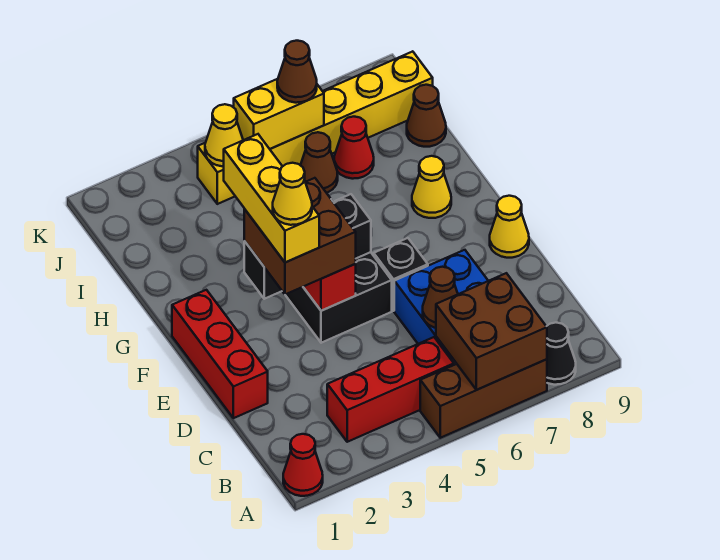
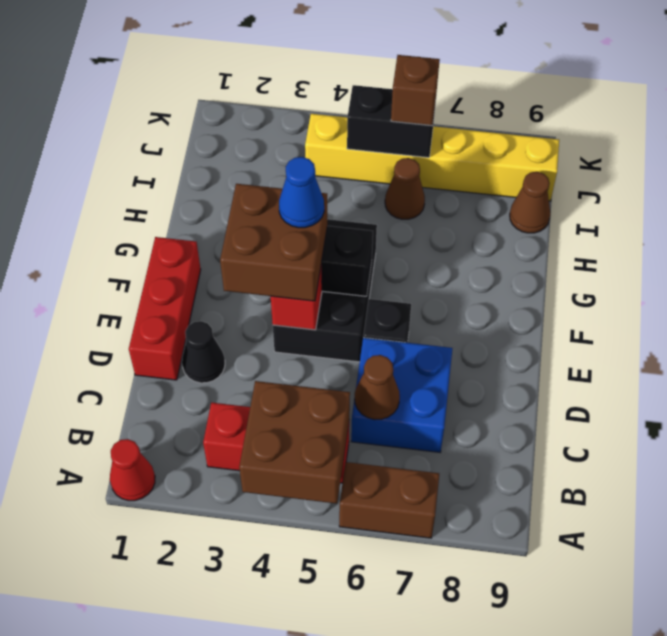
brown brick A5:A7 level 1 -> brown brick A6:A7 level 1
brown brick A6:B7 level 2 -> brown brick A4:B5 level 2
black cone A8 level 1 -> black cone D2 level 1
yellow brick E3:G3 level 4 -> none
yellow cone E3 level 5 -> none
yellow cone E9 level 1 -> none
none -> blue cone F4 level 4
yellow cone G8 level 1 -> none
red cone I7 level 1 -> none
yellow cone J4 level 2 -> none
yellow brick J5:J6 level 2 -> black brick J5:J6 level 2
brown cone J6 level 3 -> brown brick J6 level 3

